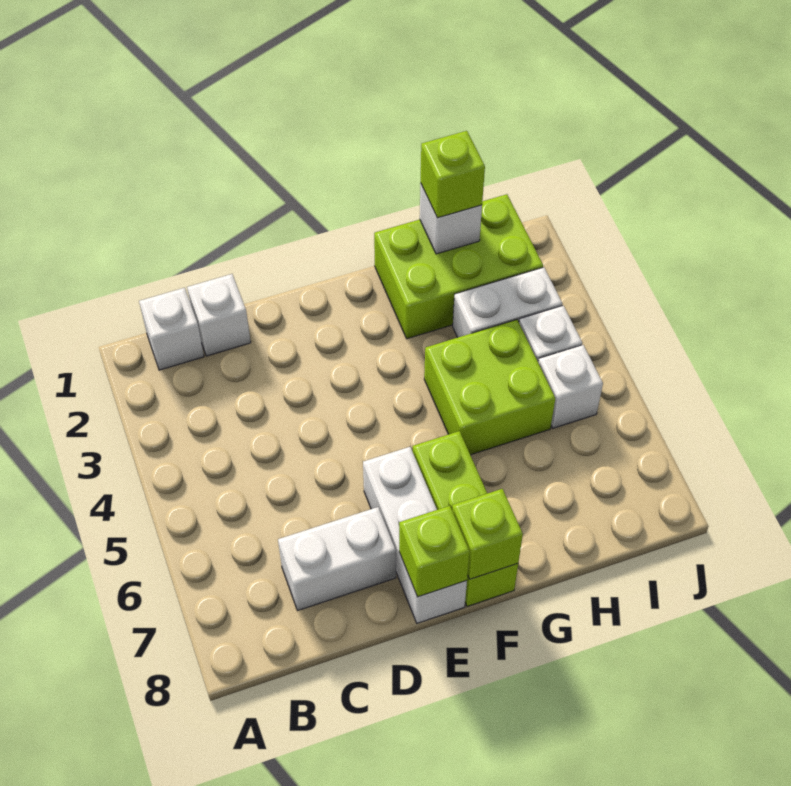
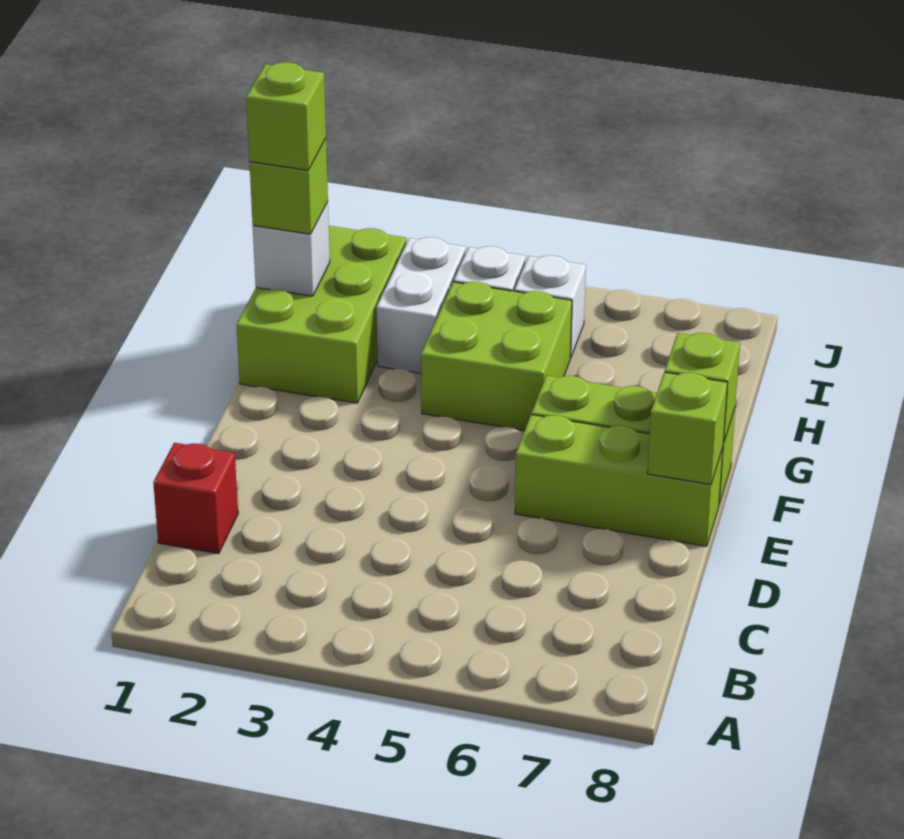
white brick B1 level 1 -> none
white brick C1 level 1 -> red brick C1 level 1
white brick C7:D7 level 1 -> none
white brick E6:E8 level 1 -> lime brick E6:E8 level 1
none -> lime brick H1 level 4

